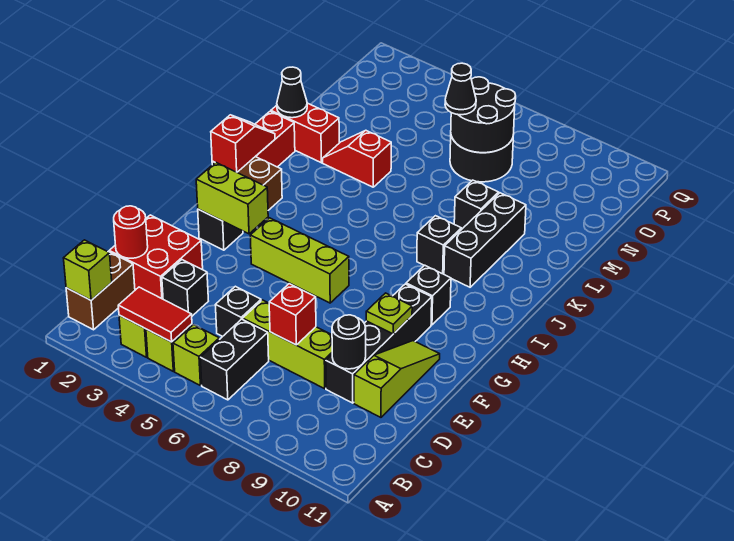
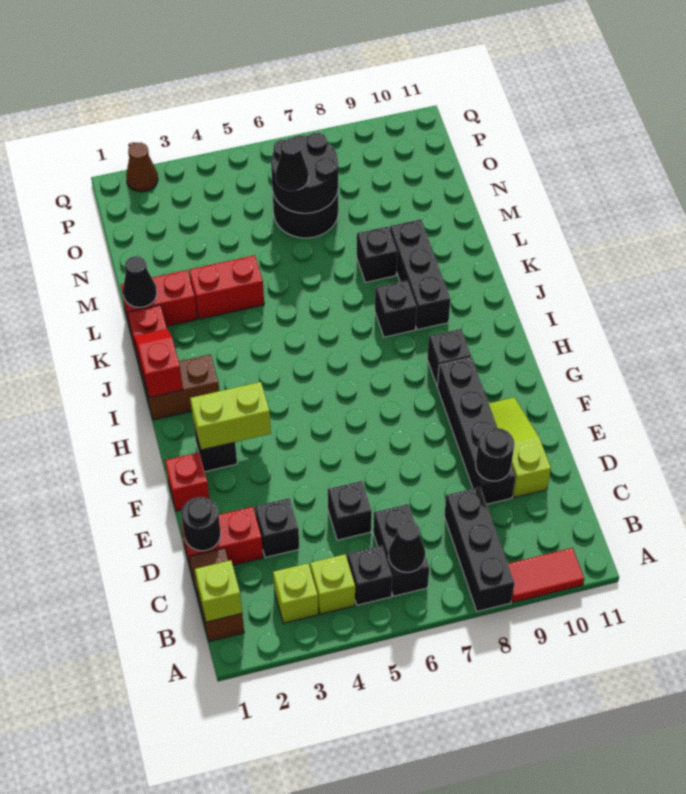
none -> black brick A8:C8 level 1
red tile B3:B4 level 2 -> red tile A9:A10 level 1
lime brick B5 level 1 -> black brick B5 level 1
none -> black cone B6 level 2
red brick D1:E2 level 1 -> red brick D1:D2 level 1
red round brick D1 level 2 -> black round brick D1 level 2
lime brick D6:D8 level 1 -> none
red brick D7 level 2 -> red brick F1 level 1
lime plate F9 level 2 -> none
lime brick G4:G6 level 1 -> none
red slope L3:L4 level 1 top 4 -> red brick L3:L4 level 1
none -> brown cone Q2 level 1

